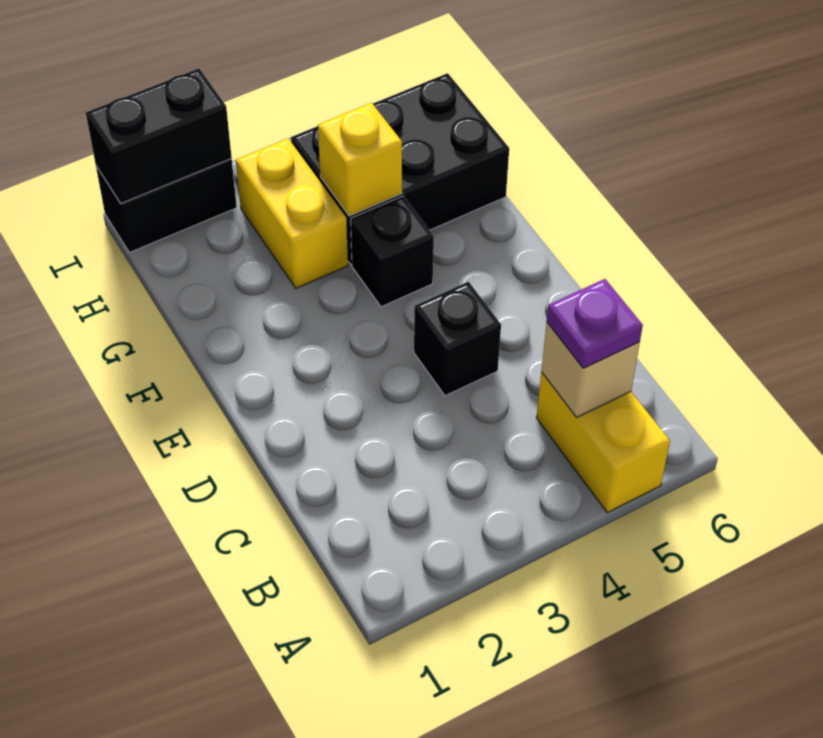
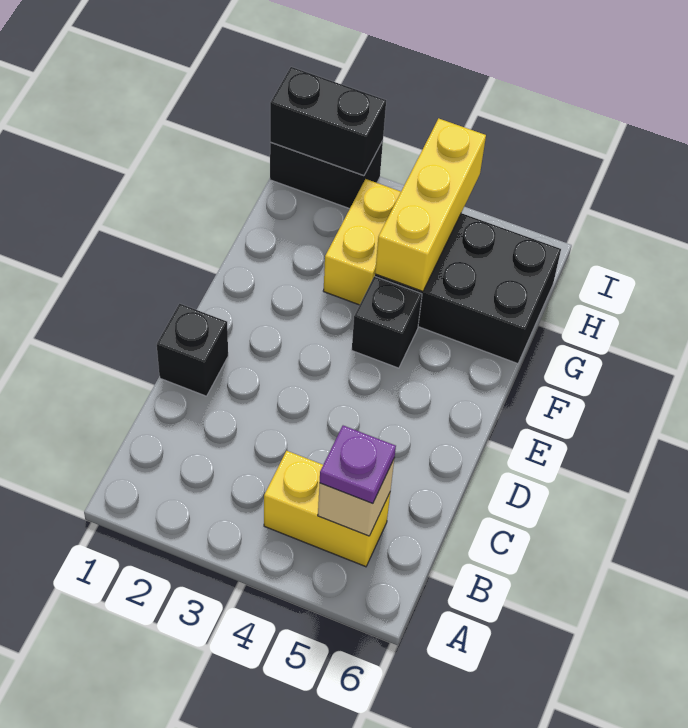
yellow brick A5:B5 level 1 -> yellow brick B4:B5 level 1
black brick D4 level 1 -> black brick D1 level 1
yellow brick G4 level 2 -> yellow brick G4:I4 level 2

